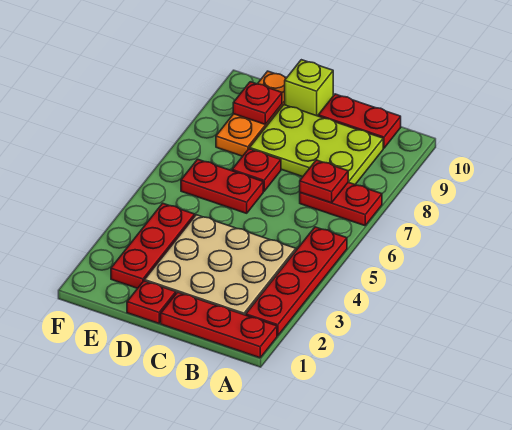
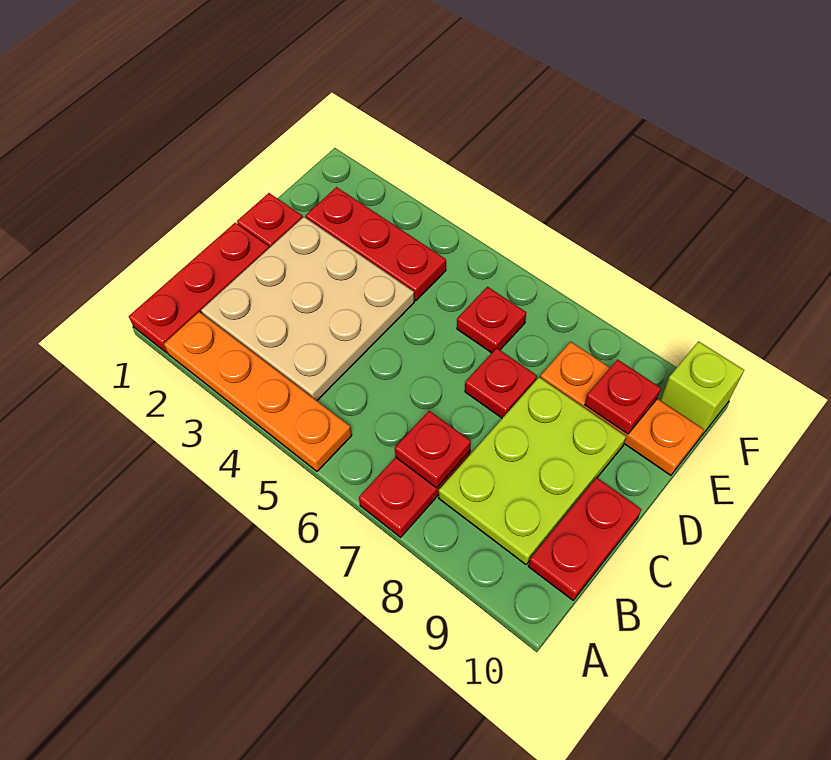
red plate A2:A5 level 1 -> orange plate A2:A5 level 1
red plate D6:E6 level 1 -> red plate E6 level 1
lime brick D10 level 1 -> lime brick F10 level 1

